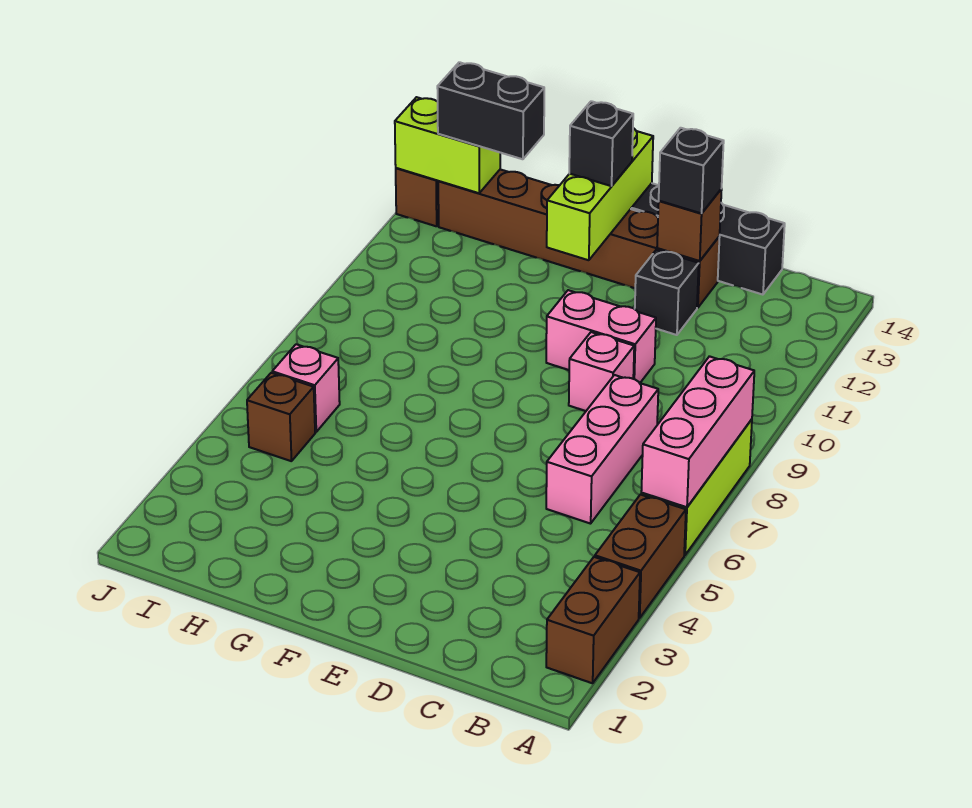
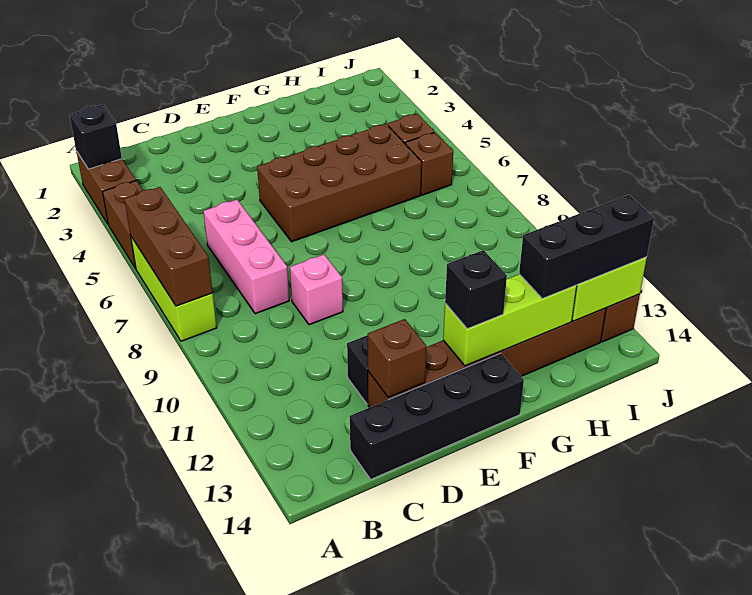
pink brick A6:A8 level 2 -> brown brick A6:A8 level 2
pink brick D10:E10 level 1 -> none
black brick D13 level 3 -> black brick A2 level 2
none -> brown brick E5:H6 level 1
lime brick F12:F14 level 2 -> lime brick F13:H13 level 2
black brick H13:I13 level 3 -> black brick H13:J13 level 3
pink brick I6 level 1 -> brown brick I6 level 1

